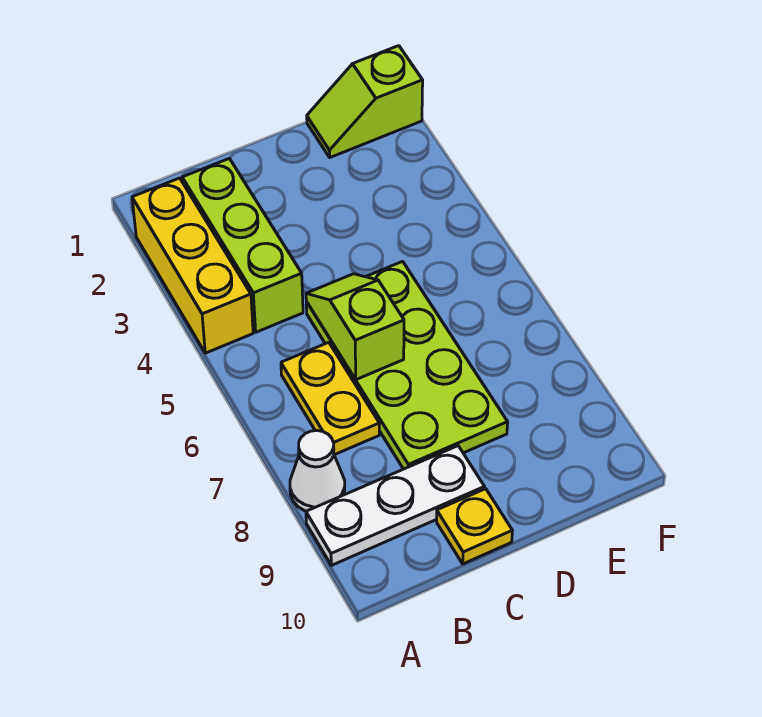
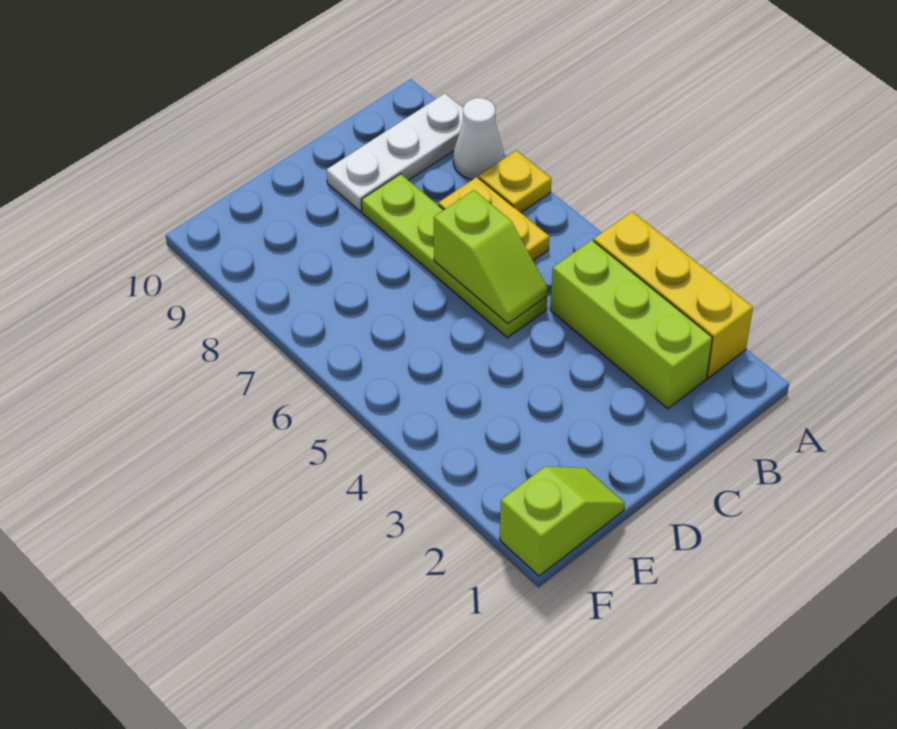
lime plate C5:D8 level 1 -> lime plate C5:C8 level 1
yellow plate C10 level 1 -> yellow plate A7 level 1

